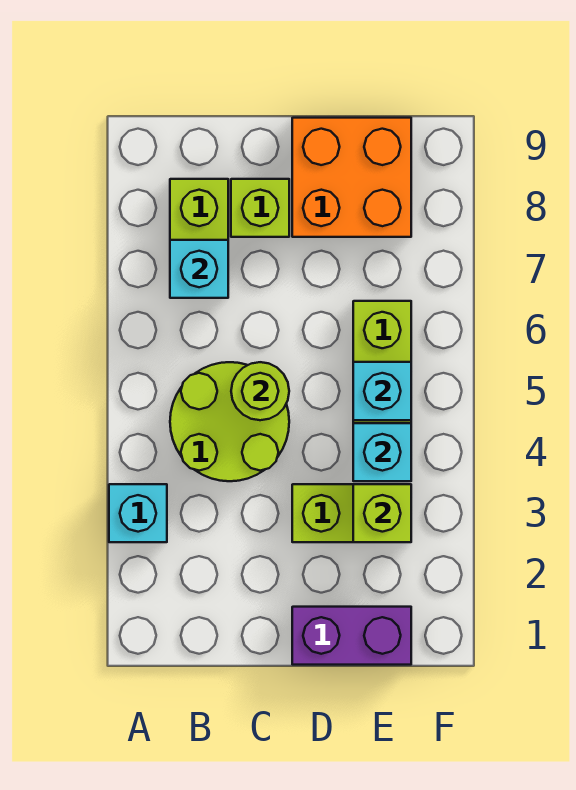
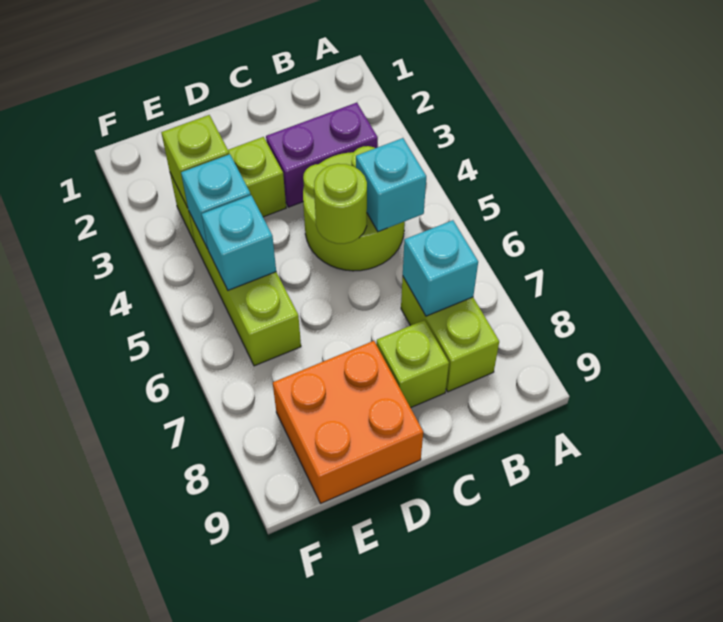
cyan brick A3 level 1 -> cyan brick B5 level 2
purple brick D1:E1 level 1 -> purple brick B3:C3 level 1

